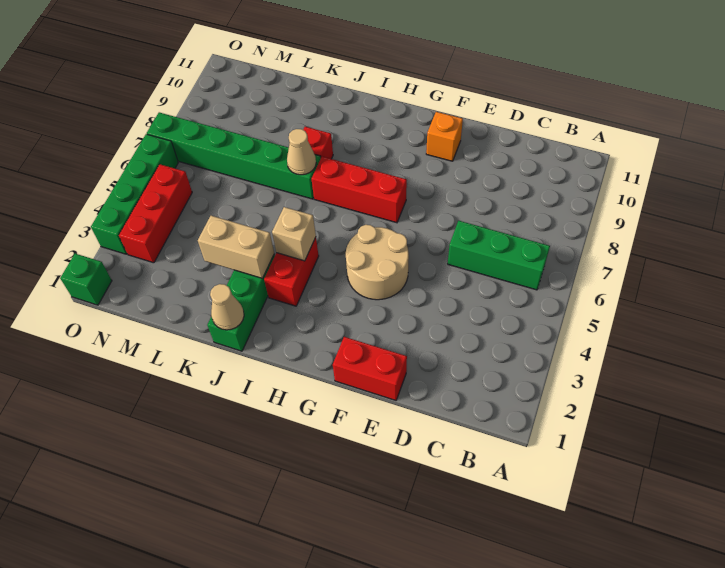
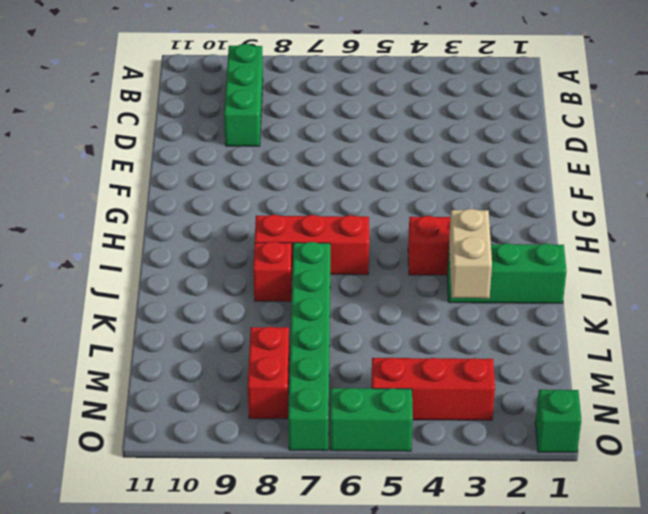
green brick B6:D6 level 1 -> green brick B9:D9 level 1
red brick E1:F1 level 1 -> red brick M8:N8 level 1
tan round brick F4:G5 level 1 -> none
orange brick F10 level 1 -> none
red brick G7:I7 level 1 -> red brick I6:I8 level 1
tan brick I4 level 2 -> none
tan cone J1 level 2 -> none
tan cone J7 level 2 -> none
green brick O3:O6 level 1 -> green brick O5:O6 level 1

